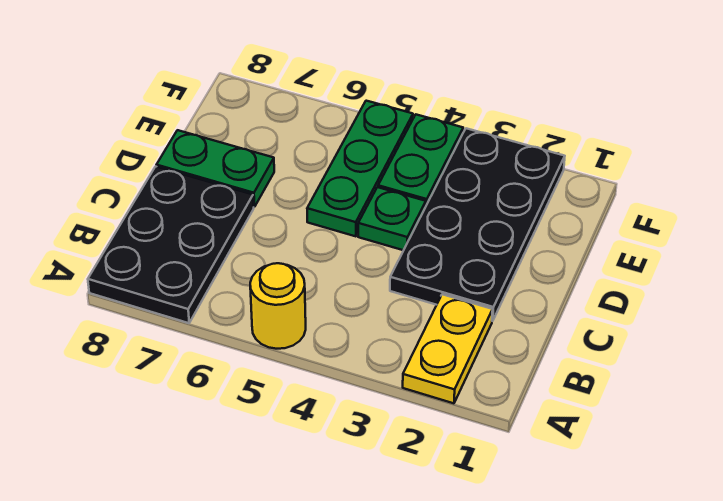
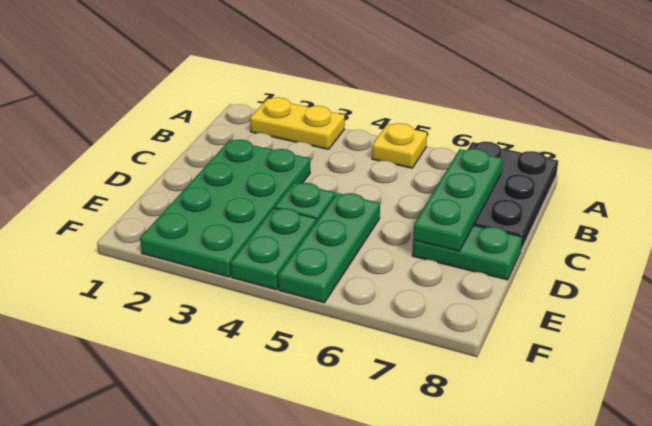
yellow plate A2:B2 level 1 -> yellow plate A2:A3 level 1
yellow round brick A5 level 1 -> yellow plate A5 level 1
none -> green plate B7:D7 level 2
black plate C2:F3 level 1 -> green plate C2:F3 level 1

